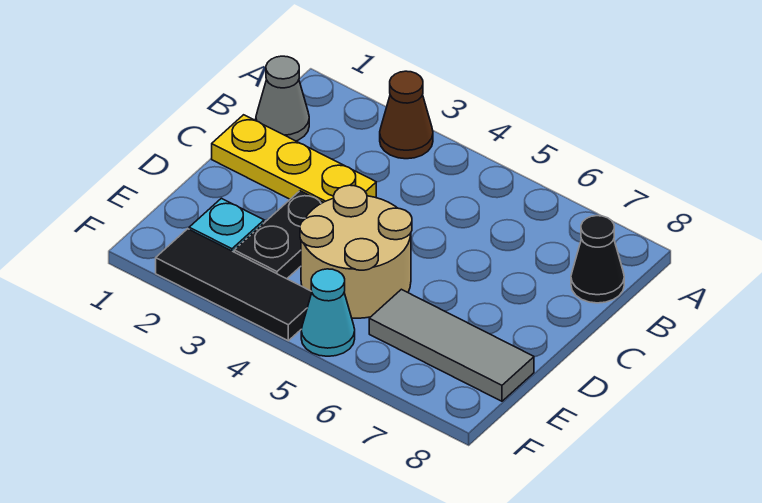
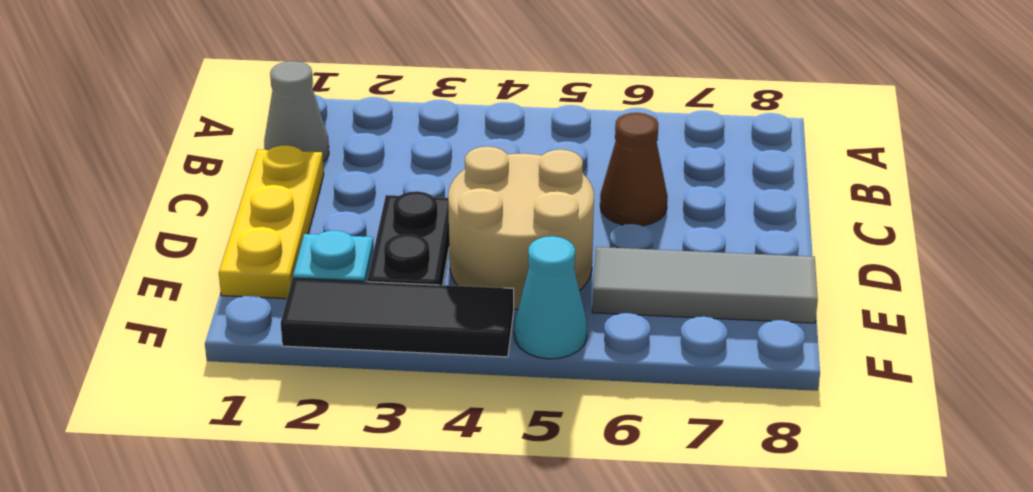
brown cone A3 level 1 -> brown cone C6 level 1
black cone B8 level 1 -> none
yellow plate C1:C3 level 1 -> yellow plate C1:E1 level 1

